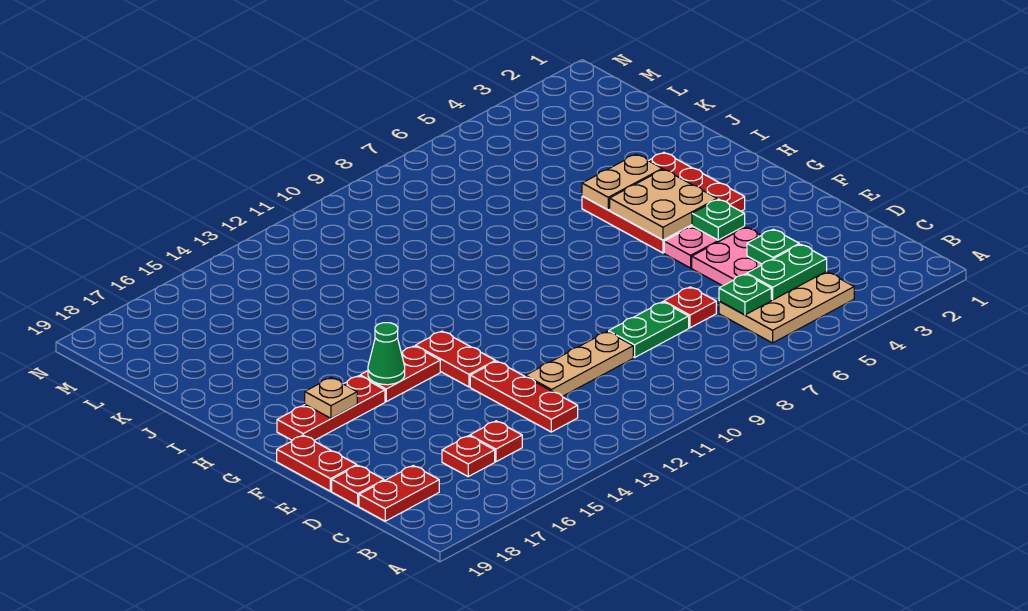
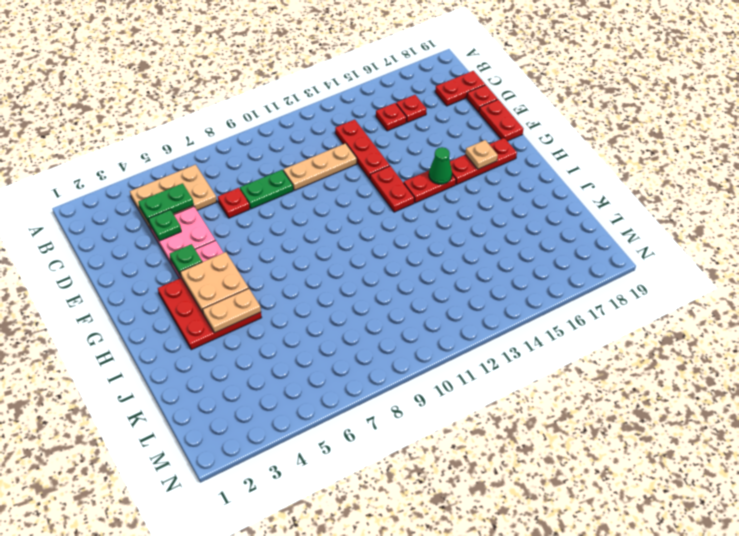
green plate C6 level 2 -> none

